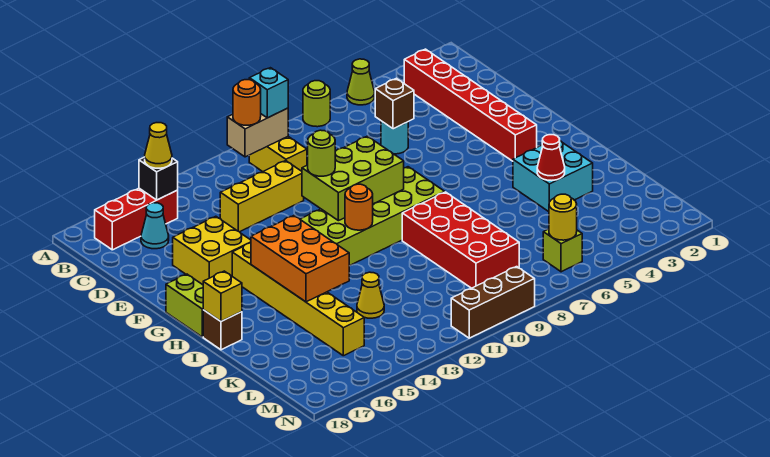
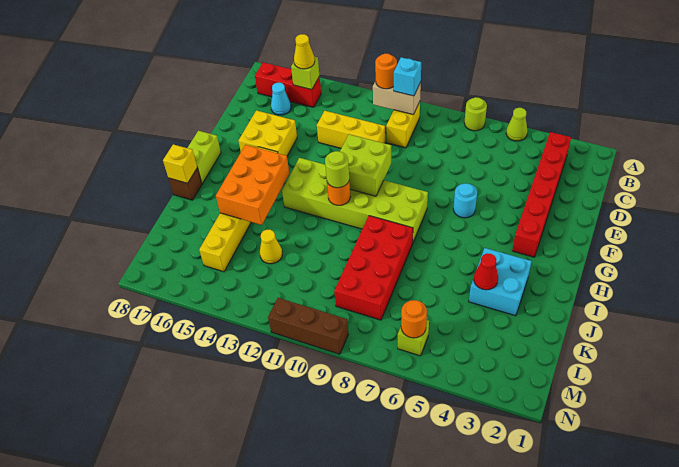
black brick B15 level 2 -> lime brick B15 level 2
cyan round brick D6 level 1 -> cyan round brick F6 level 1
brown brick D6 level 2 -> none
lime brick F9:G11 level 2 -> lime brick F10:G11 level 2
lime round brick F11 level 3 -> lime round brick H11 level 3
yellow round brick M6 level 2 -> orange round brick M6 level 2

